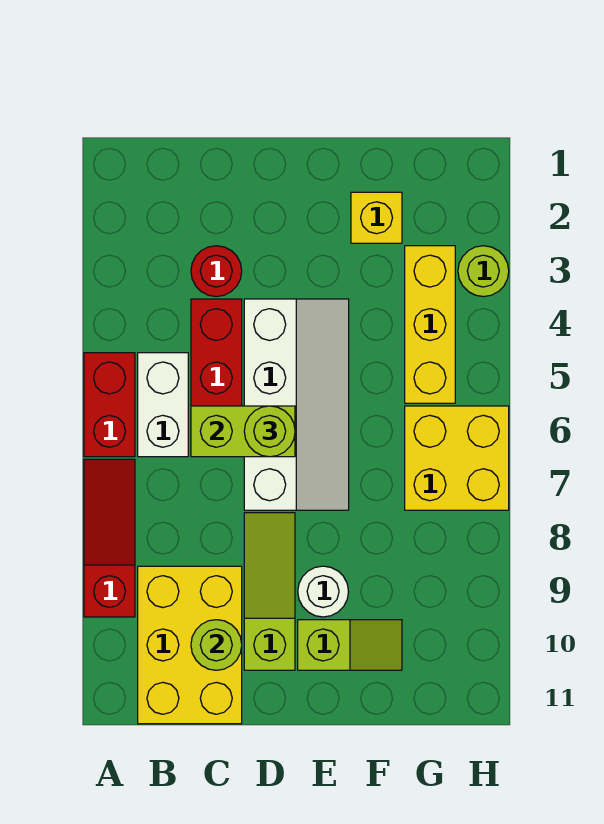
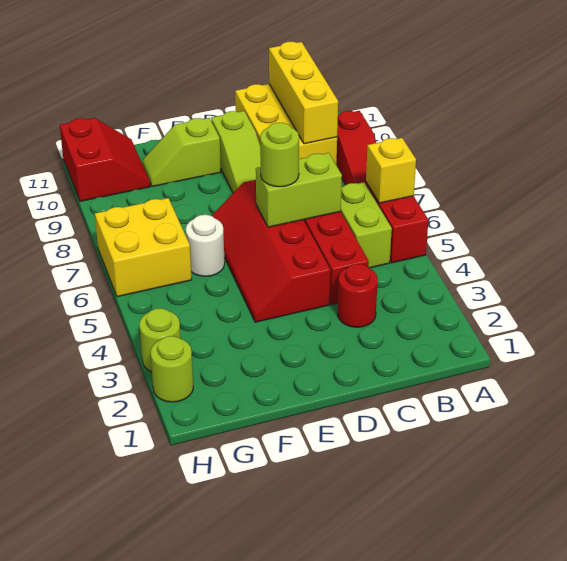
white brick B5:B6 level 1 -> lime brick B5:B6 level 1
lime round brick C10 level 2 -> lime round brick H2 level 1
white slope D4:E7 level 1 top D -> red slope D4:E7 level 1 top D
white round brick E9 level 1 -> white round brick F6 level 1
yellow brick F2 level 1 -> yellow brick A6 level 2
yellow brick G3:G5 level 1 -> yellow brick B9:B11 level 2
none -> red slope G10:H11 level 1 top H

